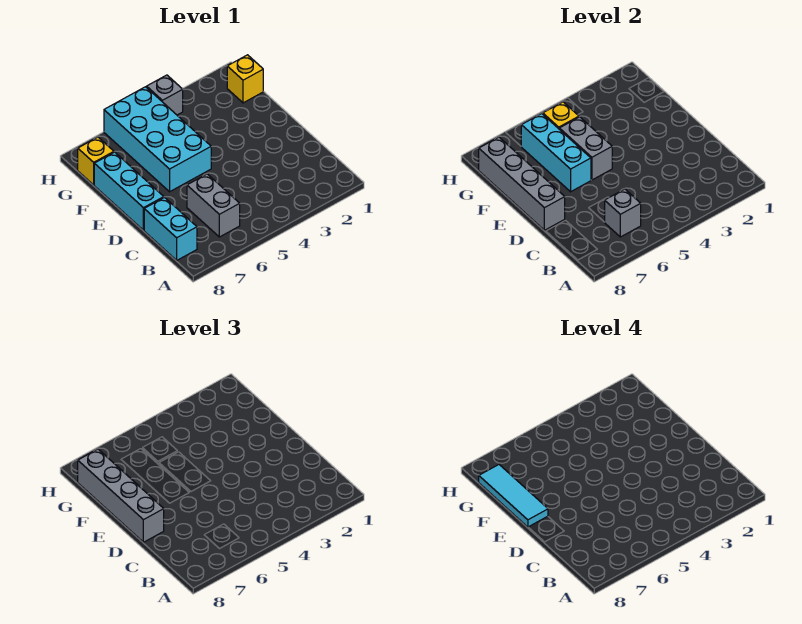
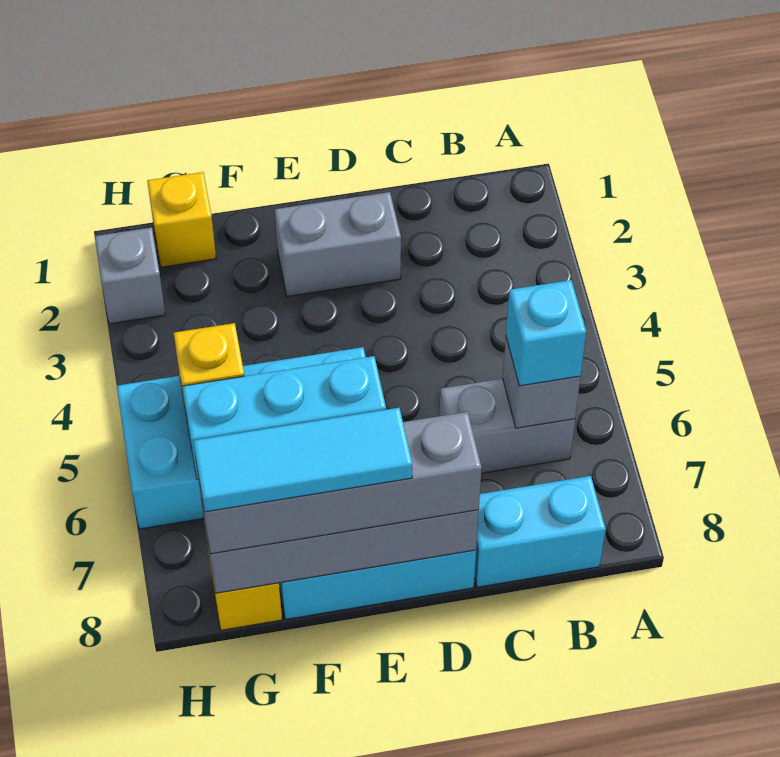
none -> cyan brick B6 level 3
grey brick E5:F5 level 2 -> grey brick D2:E2 level 1
grey brick H4 level 1 -> grey brick H2 level 1

